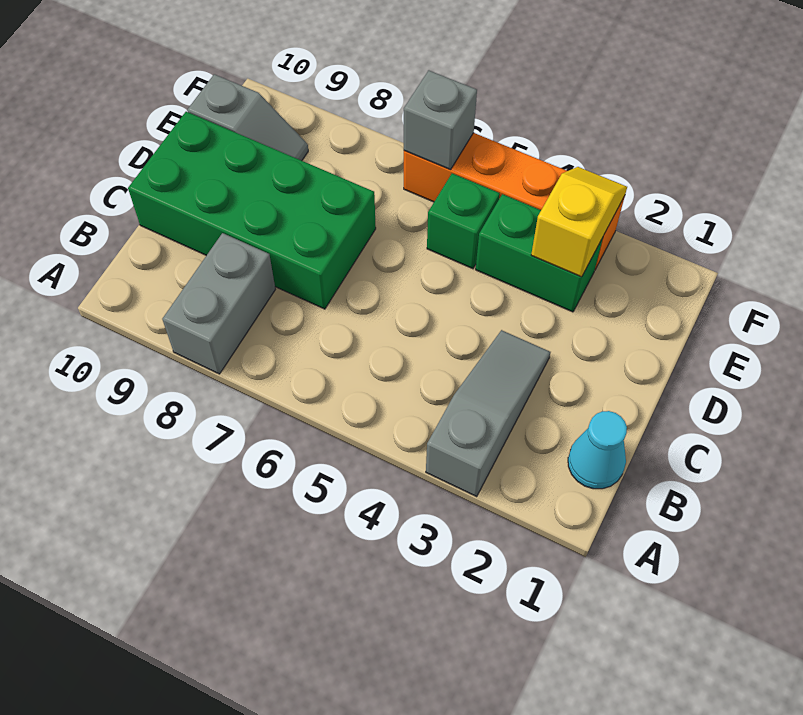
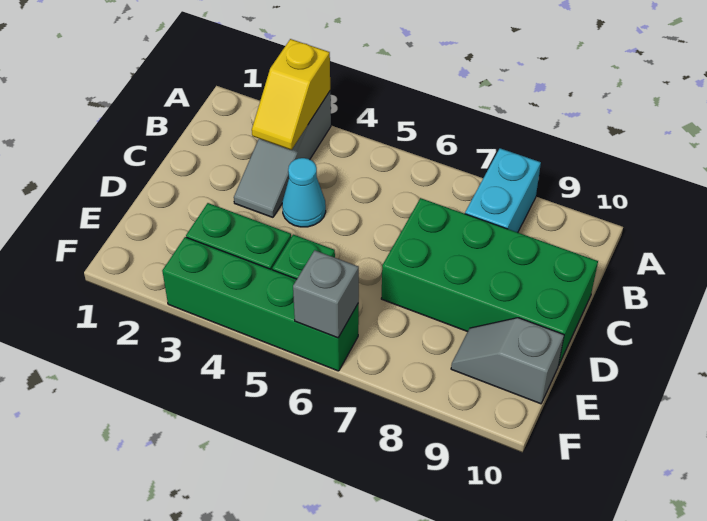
grey brick A8:B8 level 1 -> cyan brick A8:B8 level 1
cyan cone B1 level 1 -> cyan cone C4 level 1
yellow slope E3:F3 level 2 top E -> yellow slope A3:B3 level 2 top A
orange brick F3:F6 level 1 -> green brick F3:F6 level 1

